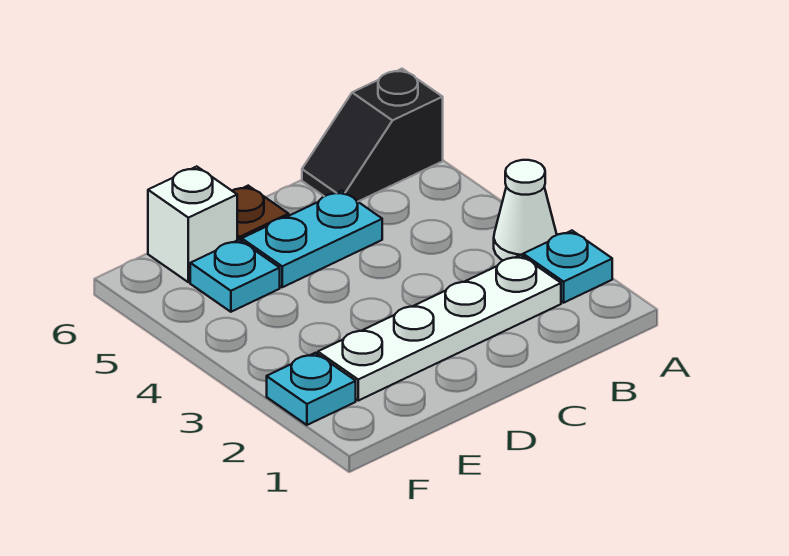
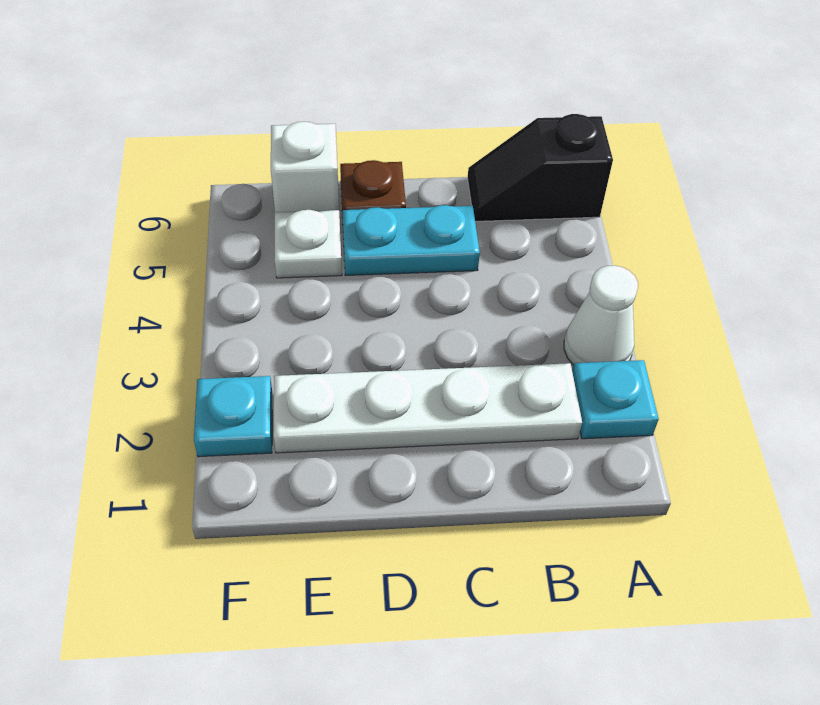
cyan plate E5 level 1 -> white plate E5 level 1

